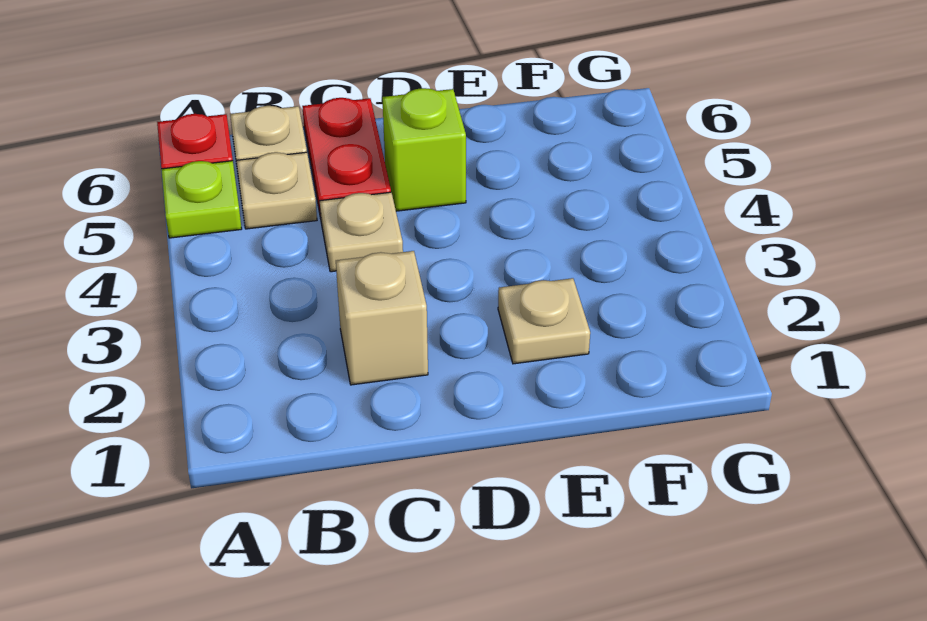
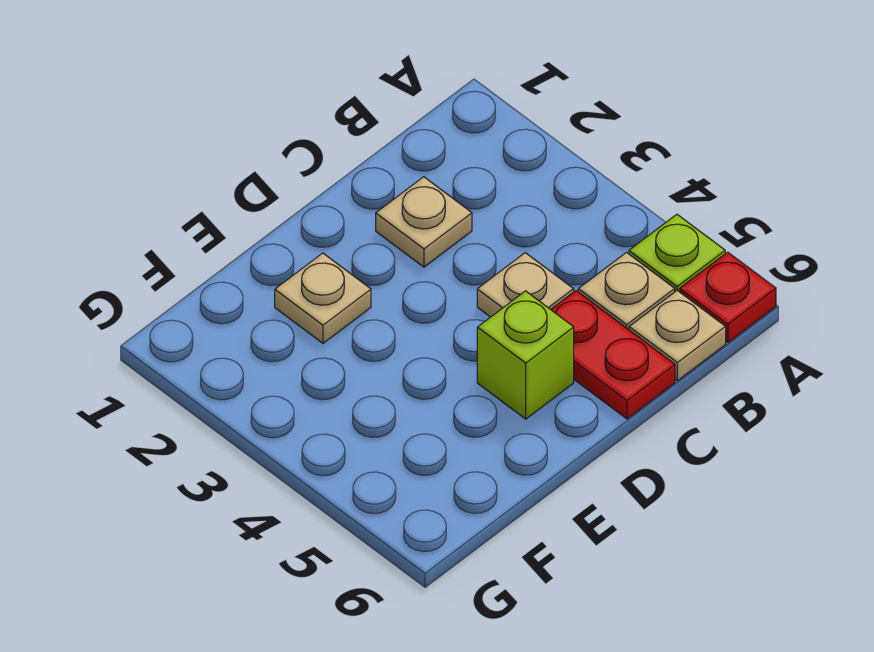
tan brick C2 level 1 -> tan plate C2 level 1

